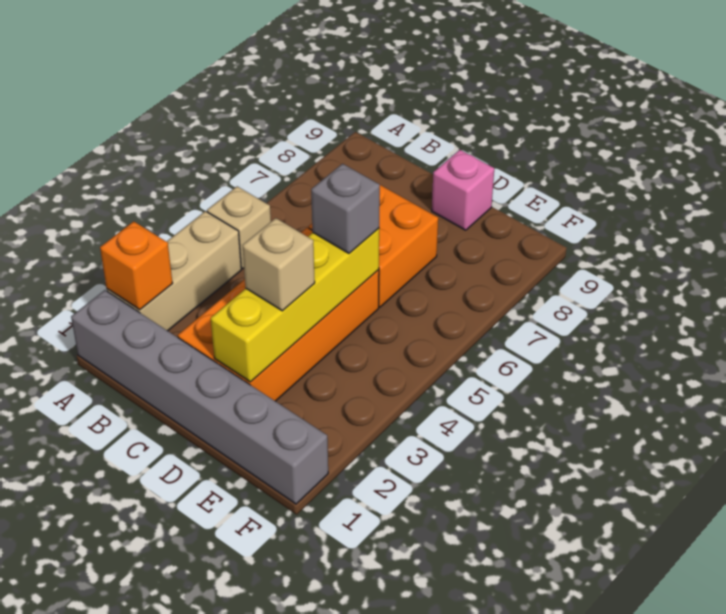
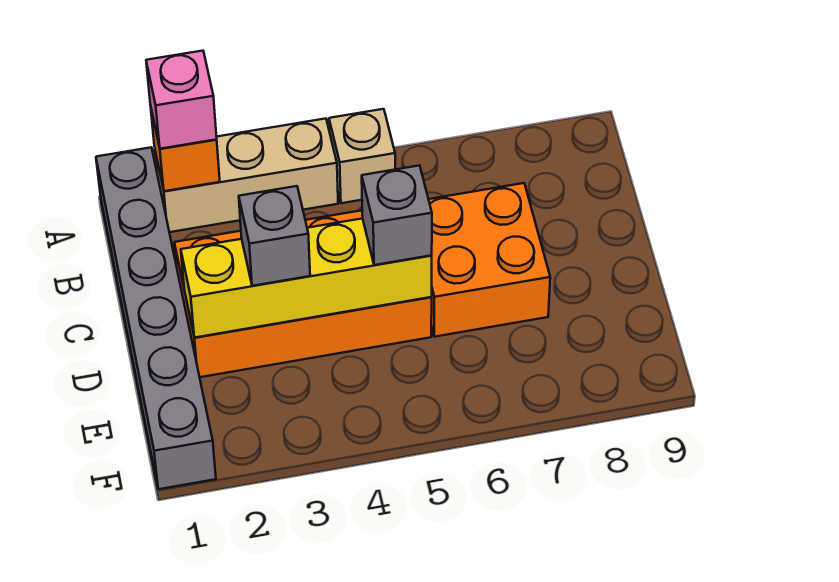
tan brick D3 level 3 -> grey brick D3 level 3
pink brick D9 level 1 -> pink brick A2 level 3

